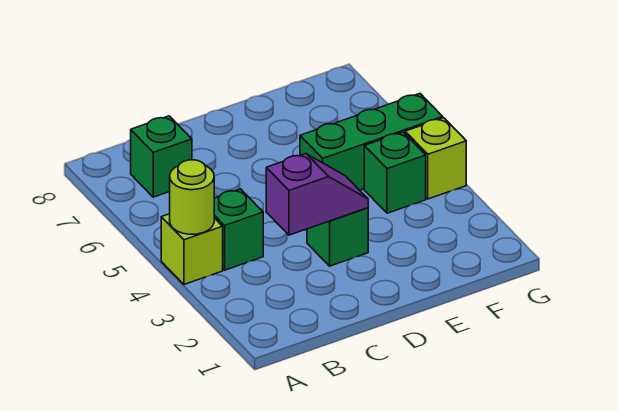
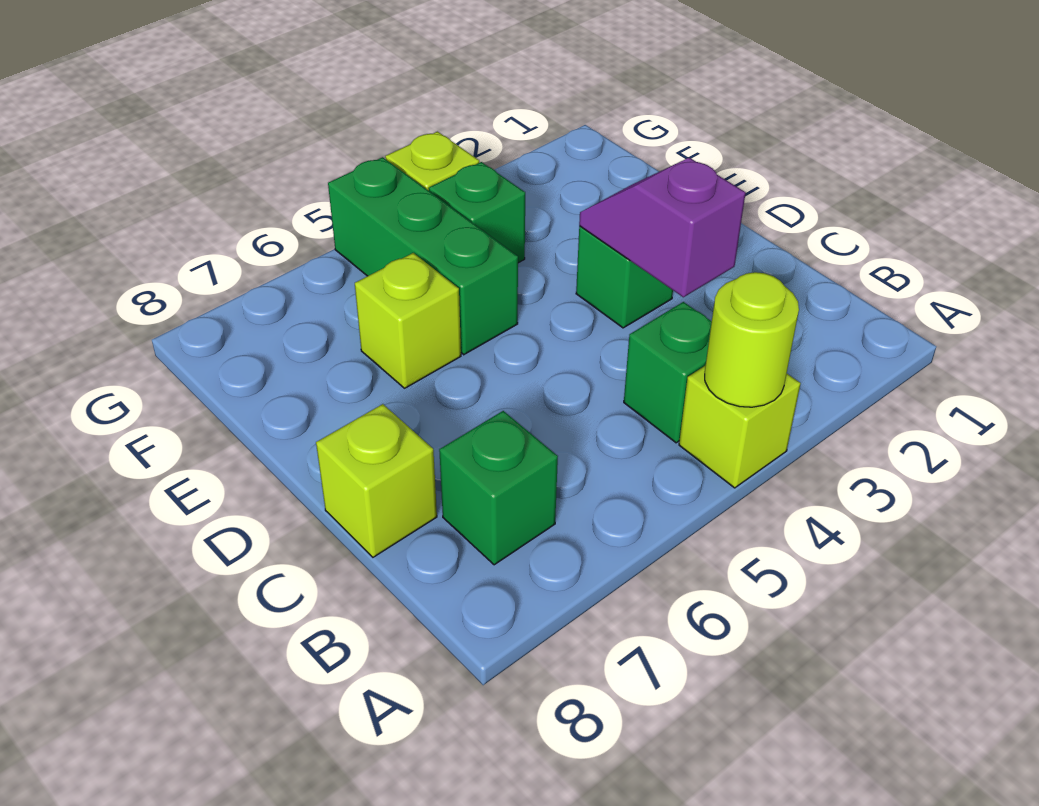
none -> lime brick C8 level 1
none -> lime brick E6 level 1

